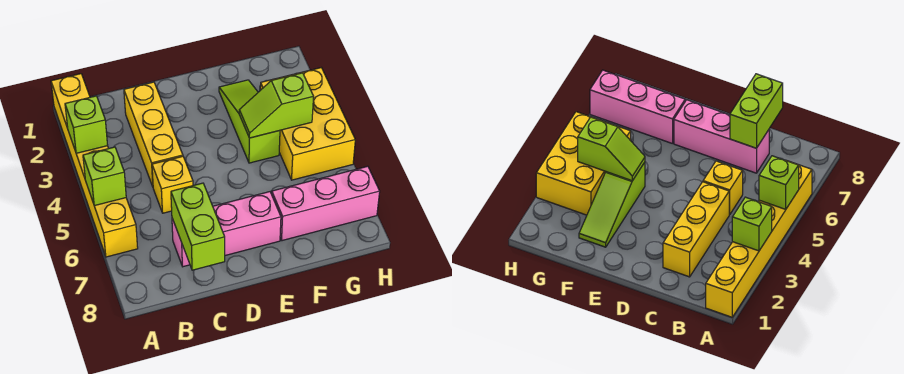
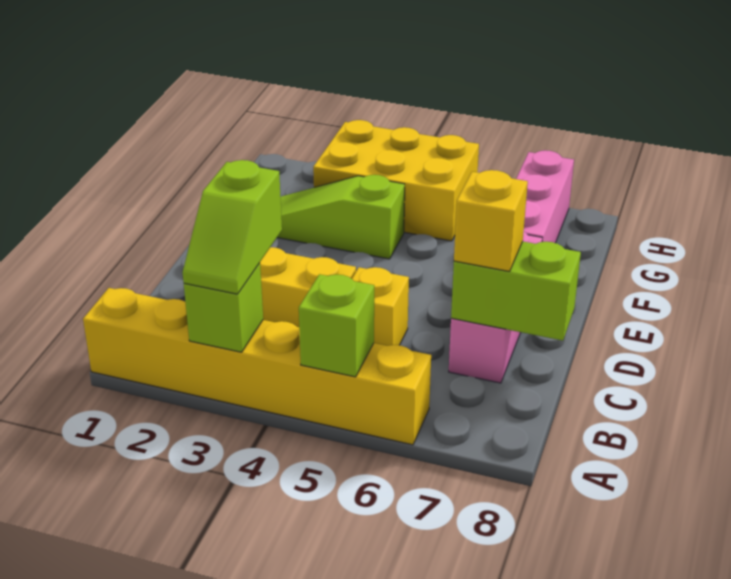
none -> yellow brick C7 level 3
lime slope F4:G4 level 2 top G -> lime slope A3:B3 level 3 top B

